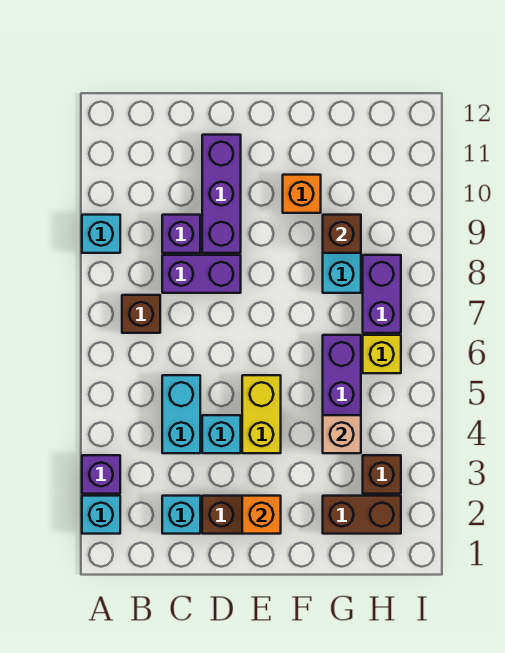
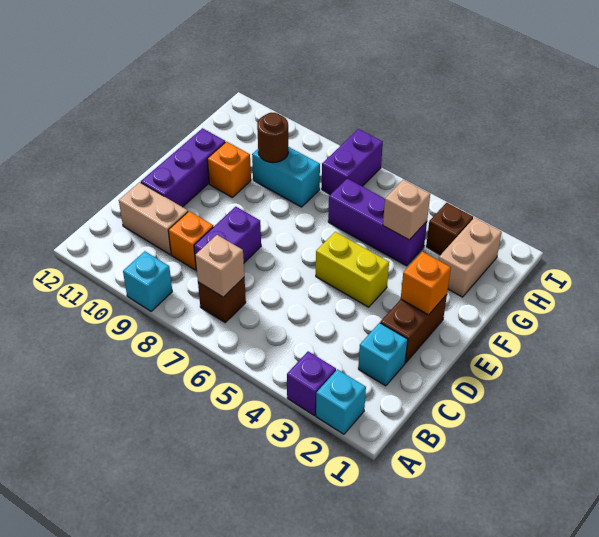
none -> tan brick B7 level 2
cyan brick C4:C5 level 1 -> none
purple brick C9 level 1 -> orange brick C9 level 1
none -> tan brick C10:C11 level 1
cyan brick D4 level 1 -> none
purple brick D9:D11 level 1 -> purple brick D11:F11 level 1
brown brick G2:H2 level 1 -> tan brick G2:H2 level 1
brown brick G9 level 2 -> brown round brick G9 level 2
yellow brick H6 level 1 -> none
purple brick H7:H8 level 1 -> purple brick H7:I7 level 1

